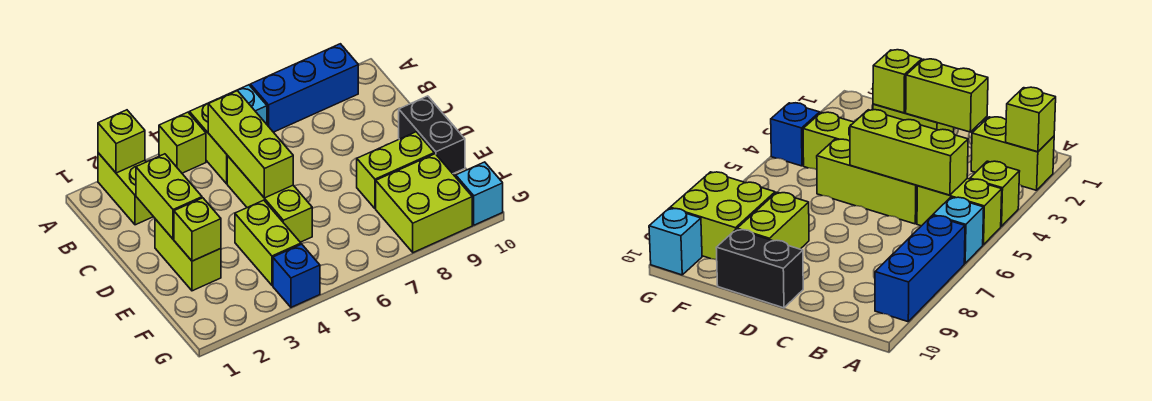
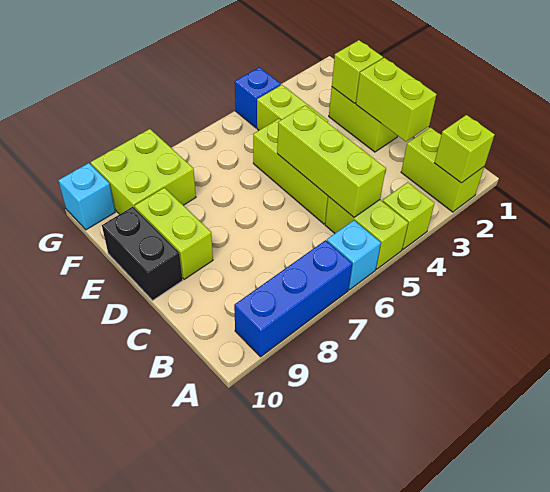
lime brick E8:E9 level 1 -> lime brick D9:E9 level 1

